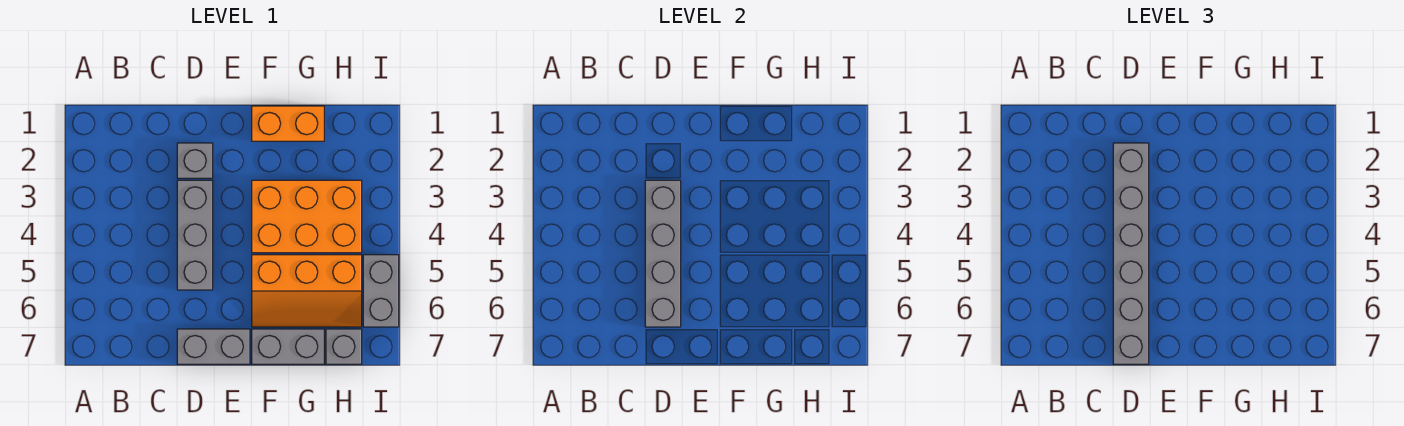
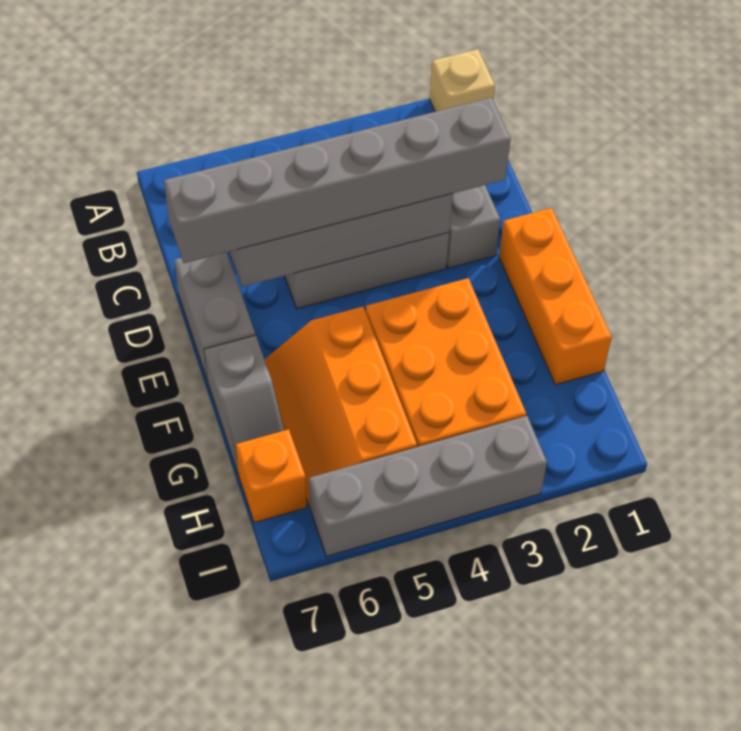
none -> tan brick A1 level 1
orange brick F1:G1 level 1 -> orange brick E1:G1 level 1
grey brick F7:G7 level 1 -> grey slope F7:G7 level 1 top F
grey brick H7 level 1 -> orange brick H7 level 1
grey brick I5:I6 level 1 -> grey brick I3:I6 level 1

